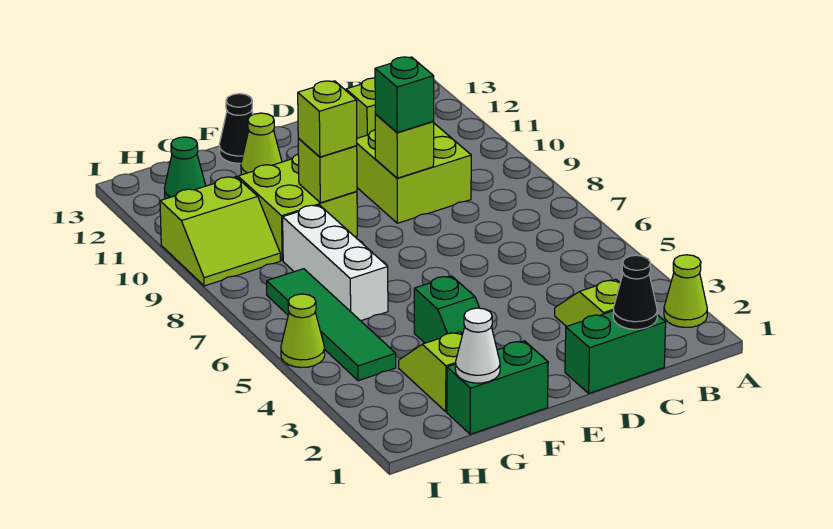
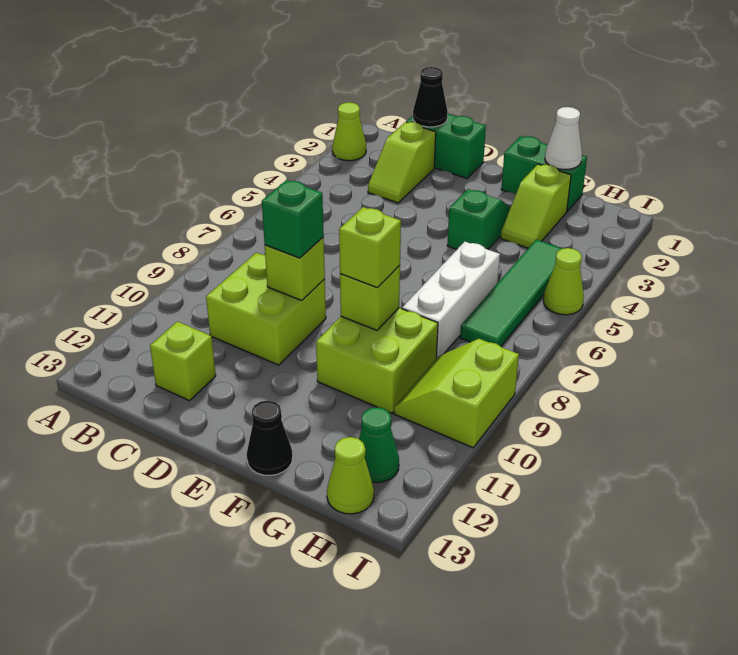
lime cone F12 level 1 -> lime cone H13 level 1
lime slope H9:I10 level 1 top 10 -> lime slope H9:I10 level 1 top I

